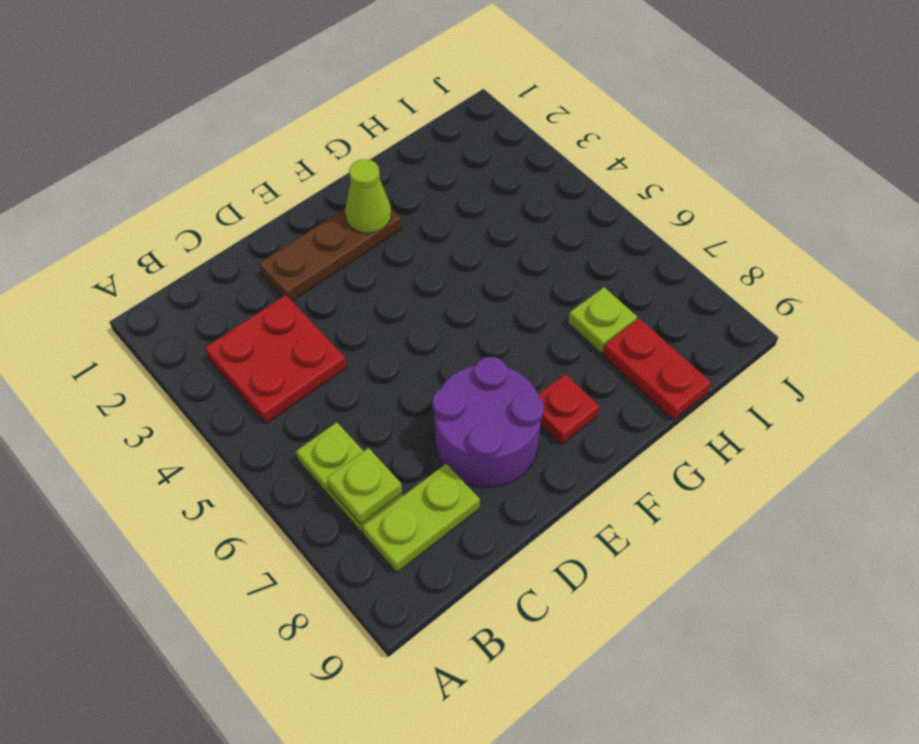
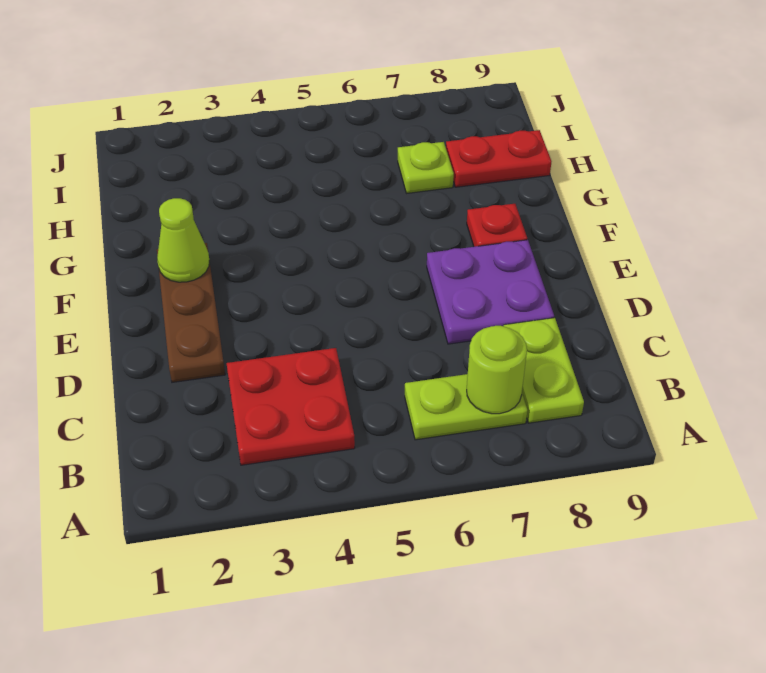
lime plate B7 level 2 -> lime round brick B7 level 2
purple round brick D7:E8 level 1 -> purple plate D7:E8 level 1

